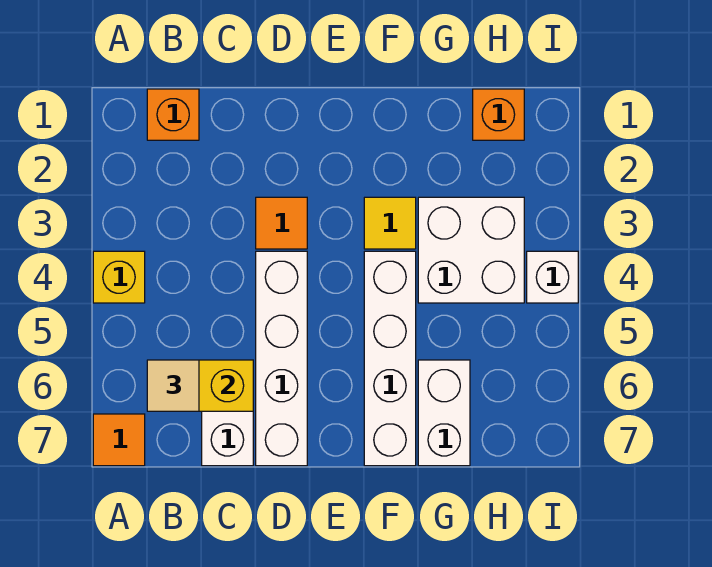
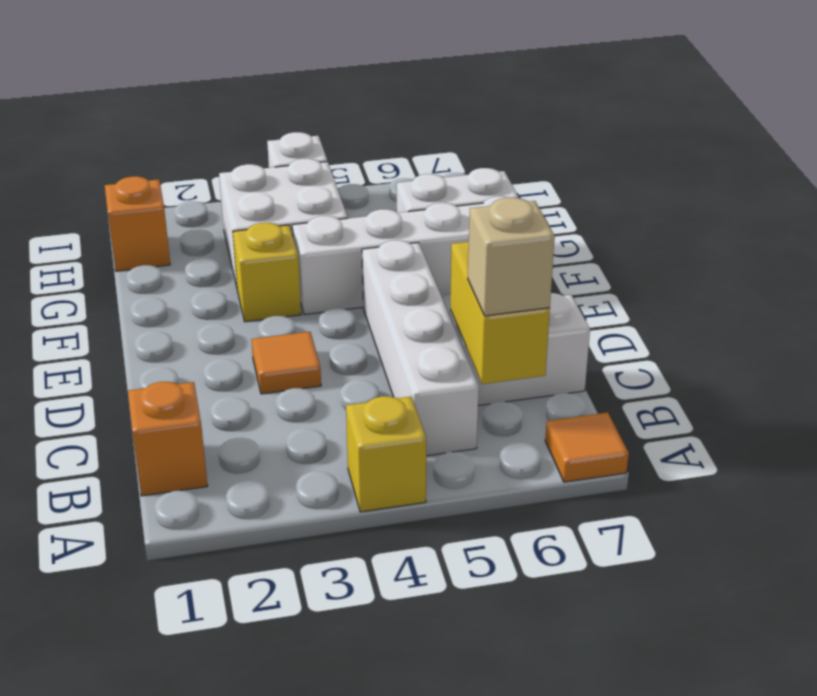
tan tile B6 level 3 -> tan brick B6 level 3
white brick D4:D7 level 1 -> white brick B5:E5 level 1
yellow tile F3 level 1 -> yellow brick F3 level 1

